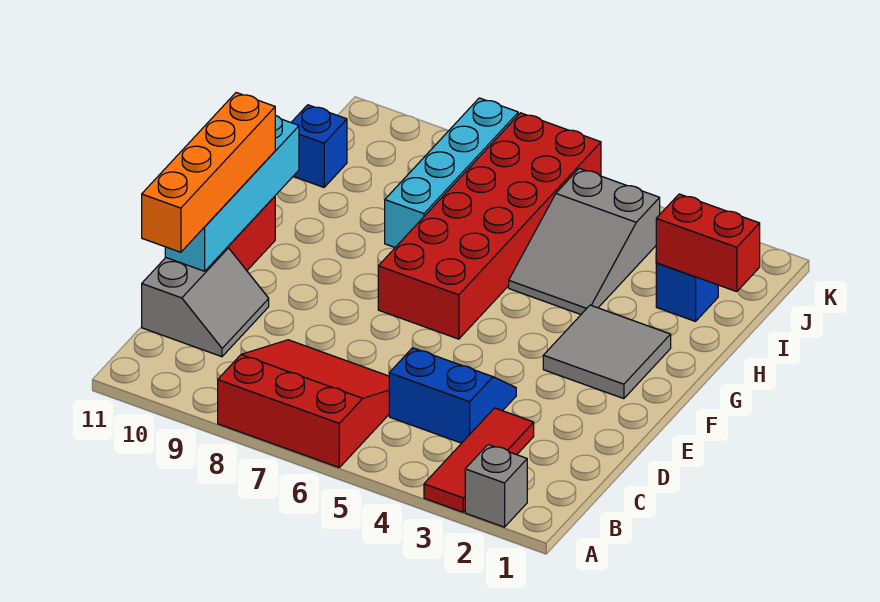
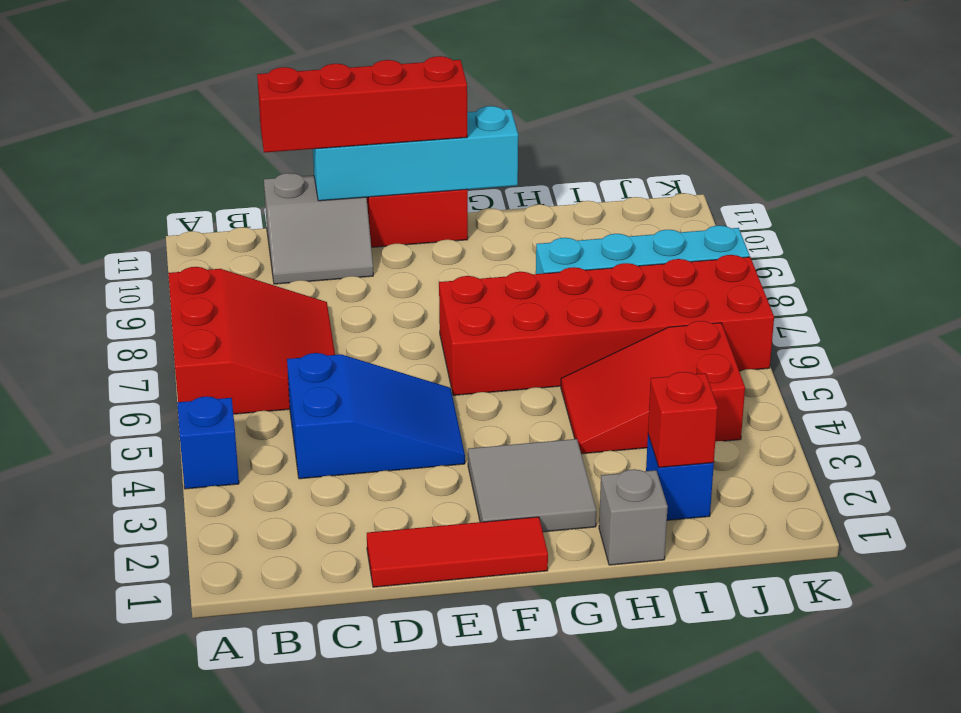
grey brick A2 level 1 -> grey brick H1 level 1
red tile A3:C3 level 1 -> red tile D1:F1 level 1
blue slope C4:D5 level 1 top C -> blue slope C4:E5 level 1 top C
orange brick C11:F11 level 3 -> red brick C11:F11 level 3
grey slope H4:J5 level 1 top J -> red slope H4:J5 level 1 top J
red brick I1:I2 level 2 -> red brick I2 level 2
blue brick I11 level 1 -> blue brick A4 level 1

